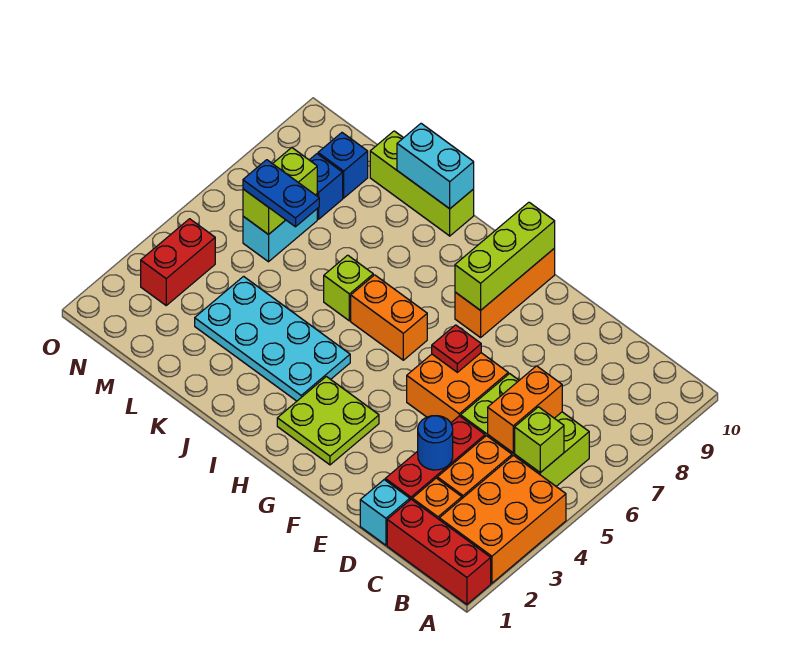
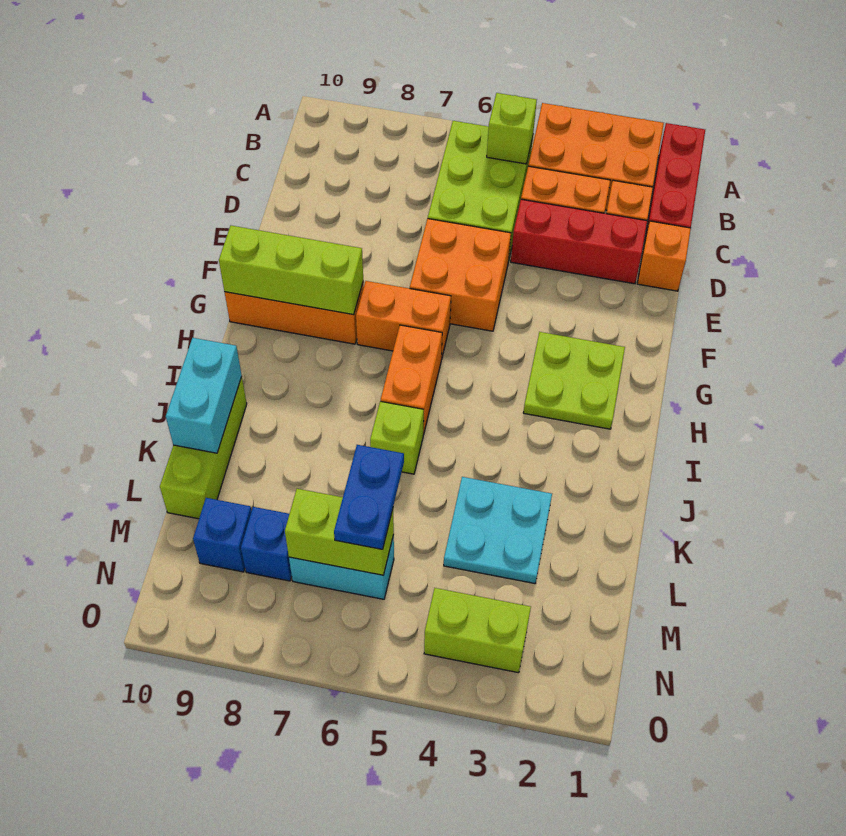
orange brick C5:C6 level 2 -> orange brick G6:G7 level 1
cyan brick D1 level 1 -> orange brick D1 level 1
blue round brick D3 level 2 -> none
red plate F6 level 2 -> none
cyan plate I3:L4 level 1 -> cyan plate K3:L4 level 1
red brick N3:N4 level 1 -> lime brick N3:N4 level 1

